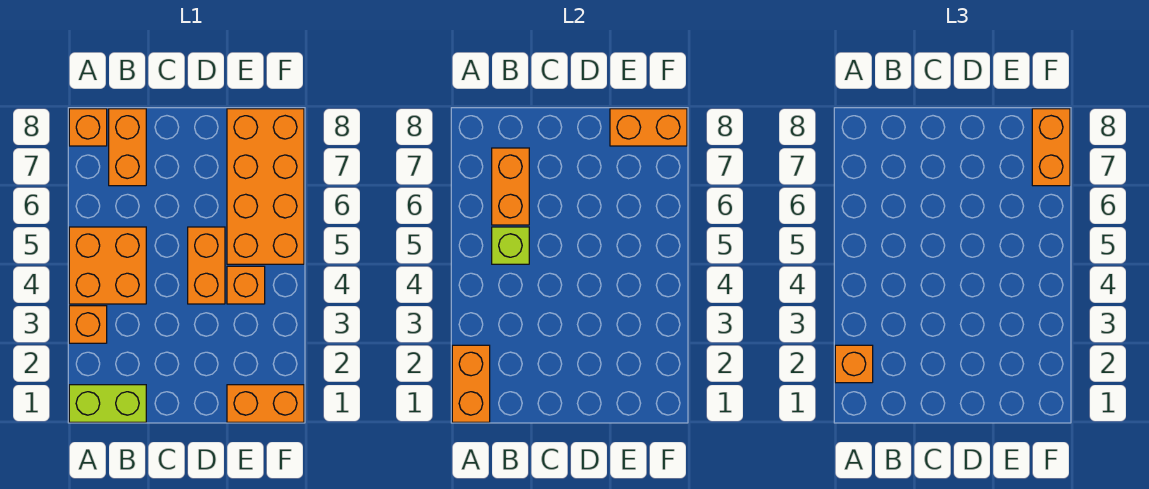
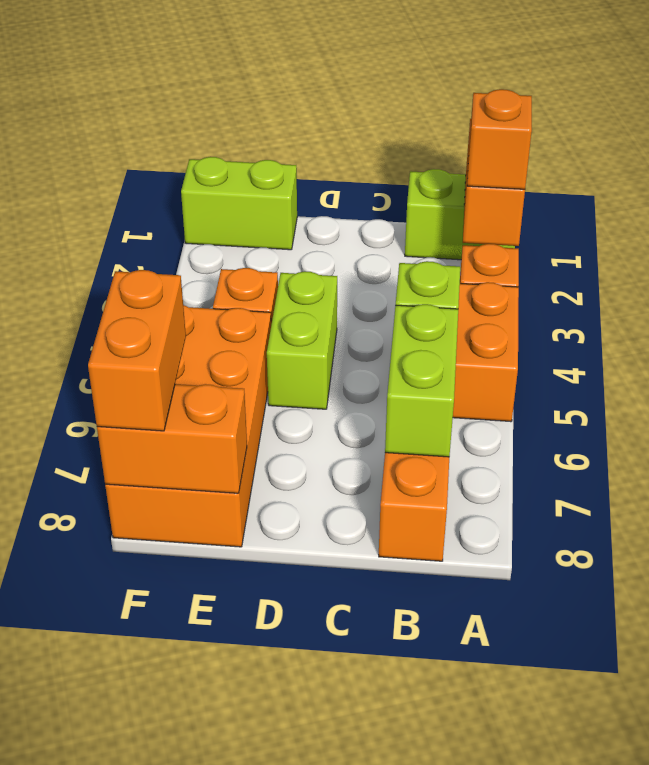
orange brick A8 level 1 -> none
orange brick B6:B7 level 2 -> lime brick B6:B7 level 2
orange brick D4:D5 level 1 -> lime brick D4:D5 level 1
orange brick E1:F1 level 1 -> lime brick E1:F1 level 1

